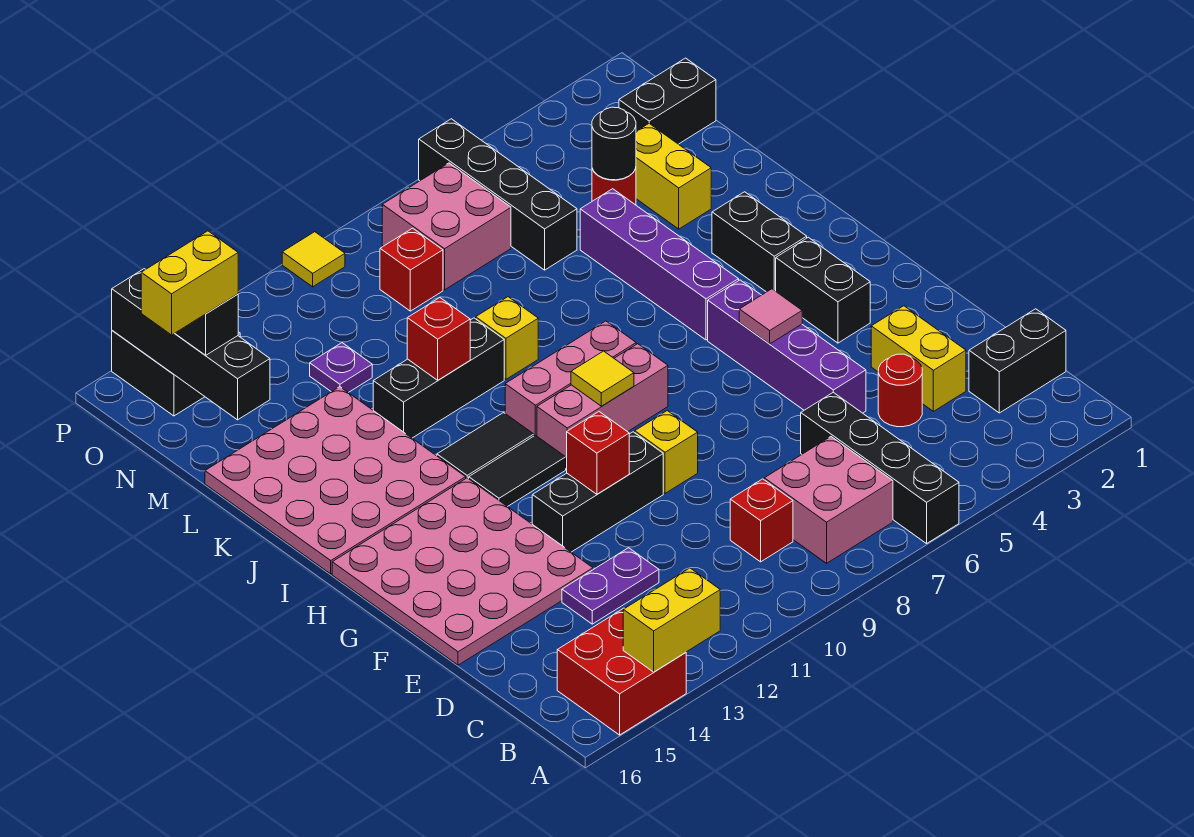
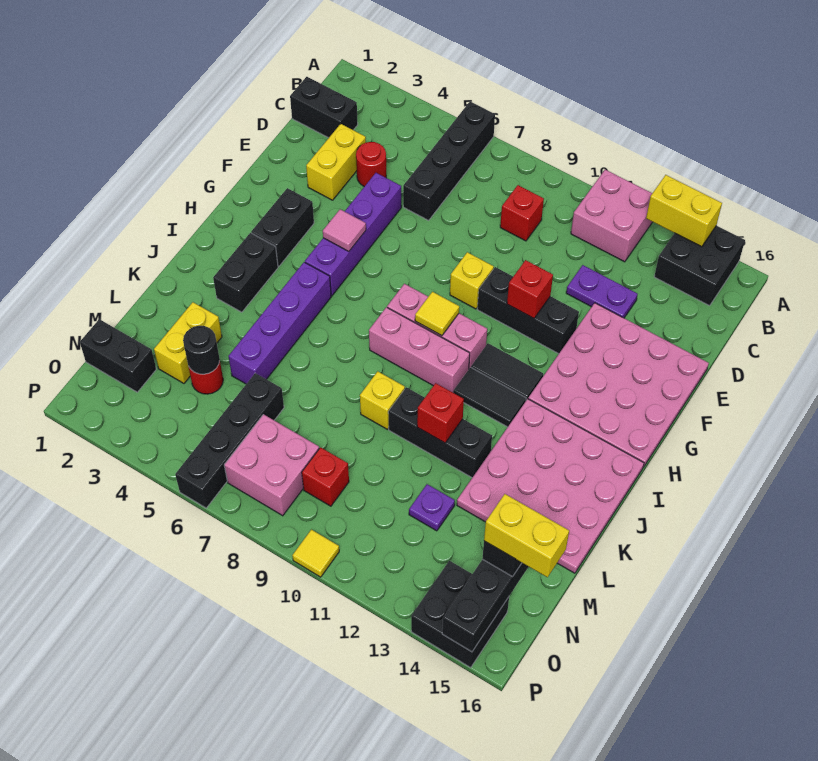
red brick A14:B15 level 1 -> black brick A14:B15 level 1
pink brick B7:C8 level 1 -> pink brick A11:B12 level 1

